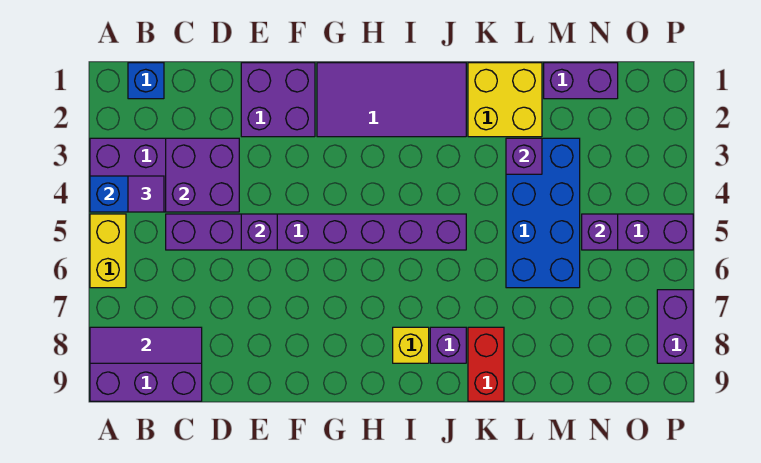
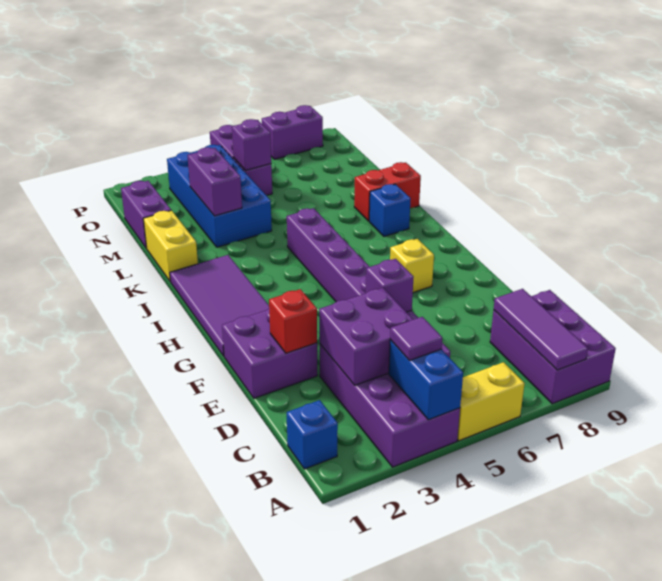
none -> red brick E2 level 2
yellow brick I8 level 1 -> yellow brick G7 level 1
purple brick J8 level 1 -> blue brick J8 level 1
yellow brick K1:L2 level 1 -> yellow brick K1:L1 level 1
blue brick L3:M6 level 1 -> blue brick L3:O4 level 1
purple brick L3 level 2 -> purple brick L3:M3 level 2

